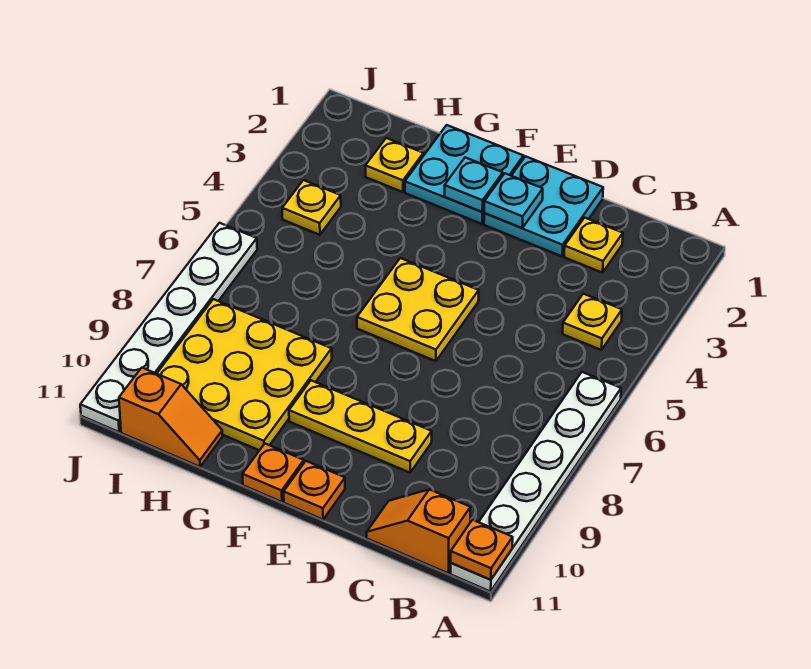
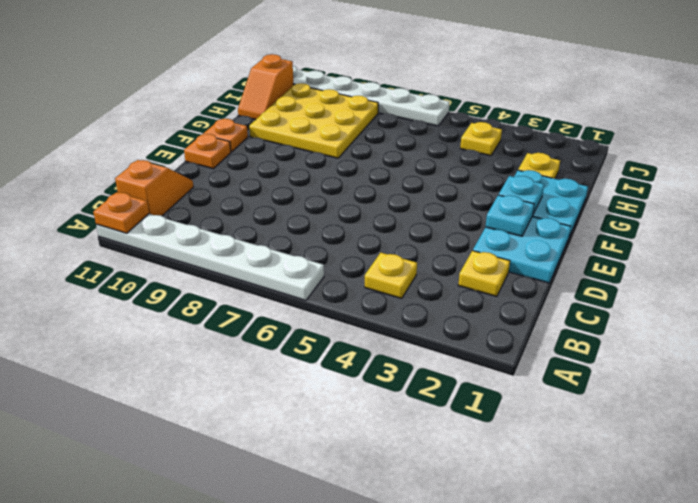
yellow plate D9:F9 level 1 -> none
yellow plate E5:F6 level 1 -> none

